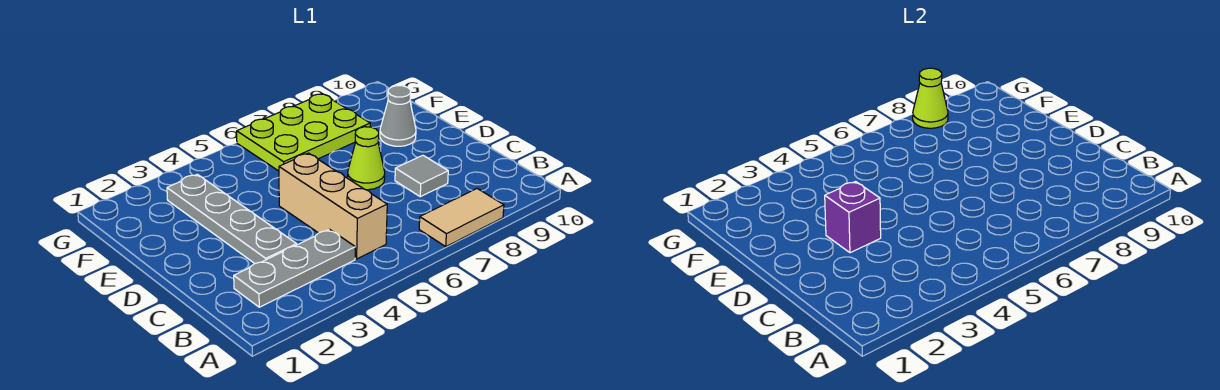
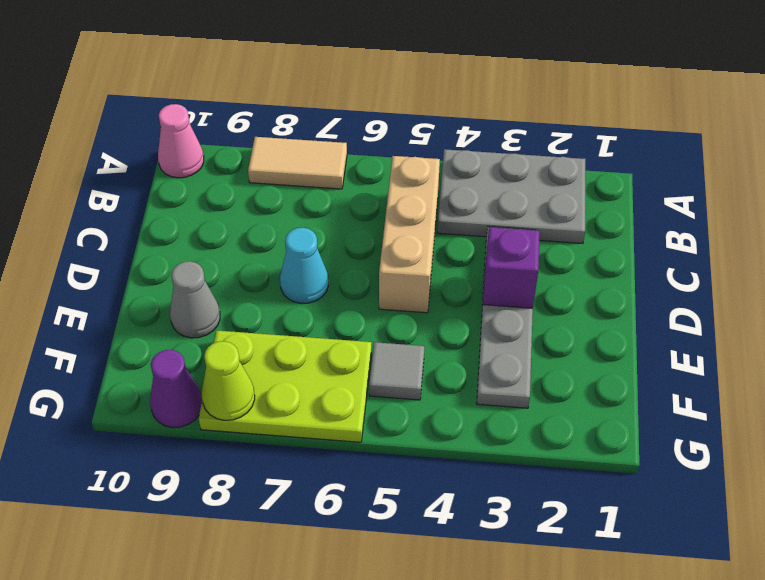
none -> pink cone A10 level 1
grey plate B2:B4 level 1 -> grey plate A2:B4 level 1
grey tile C8 level 1 -> grey tile F5 level 1
lime cone D7 level 1 -> cyan cone D7 level 1
none -> purple cone G9 level 1

